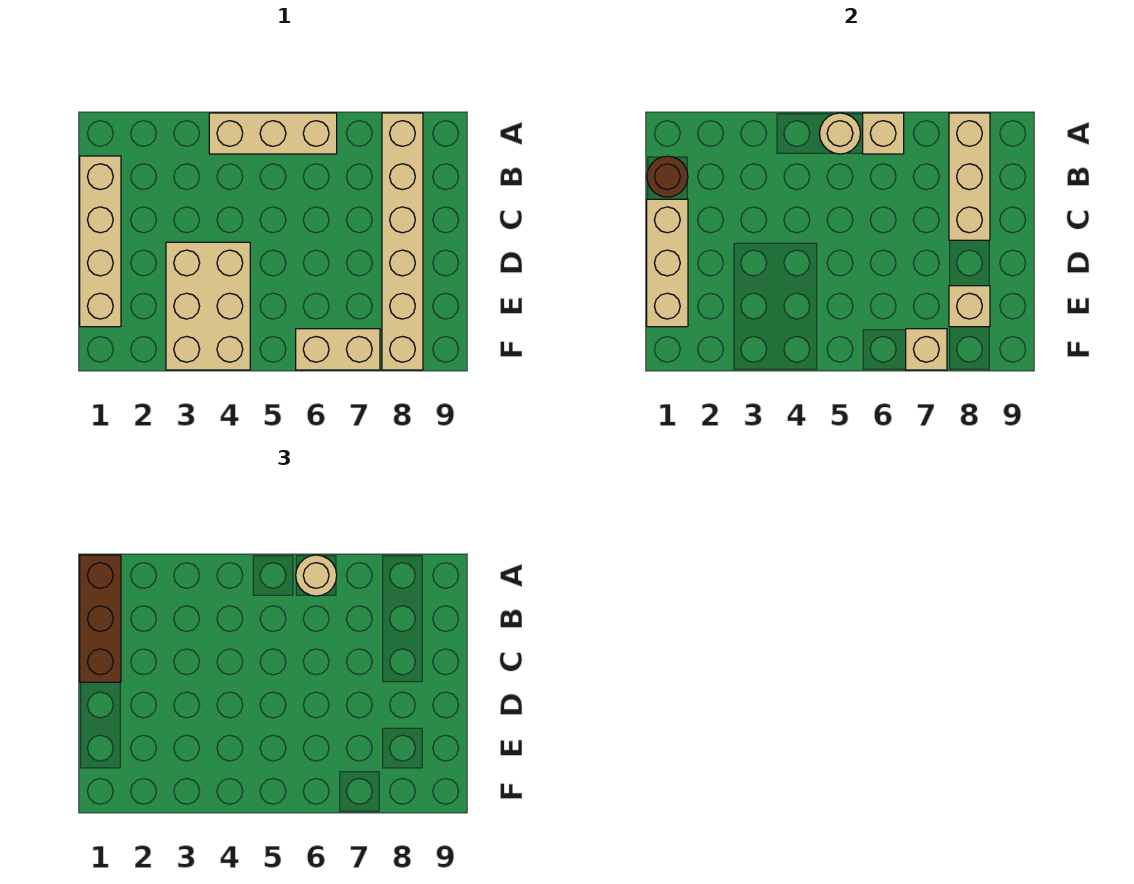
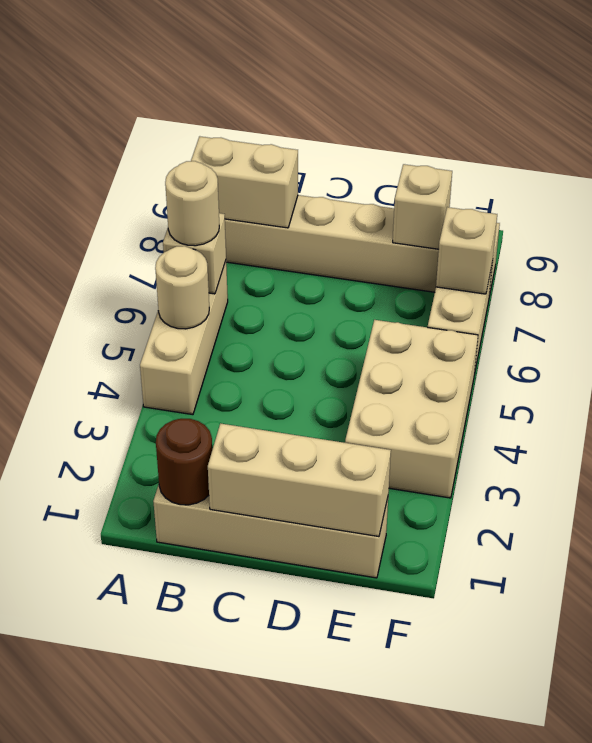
brown brick A1:C1 level 3 -> none
tan brick A8:C8 level 2 -> tan brick A8:B8 level 2
tan brick D3:F4 level 1 -> tan brick E3:F5 level 1

